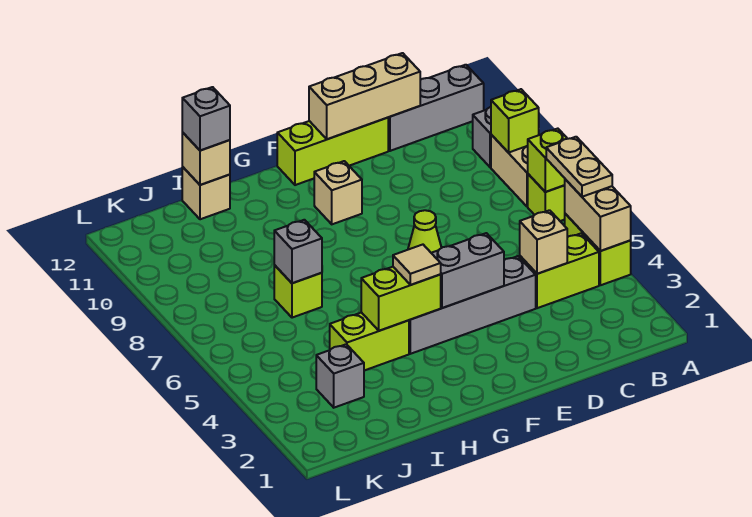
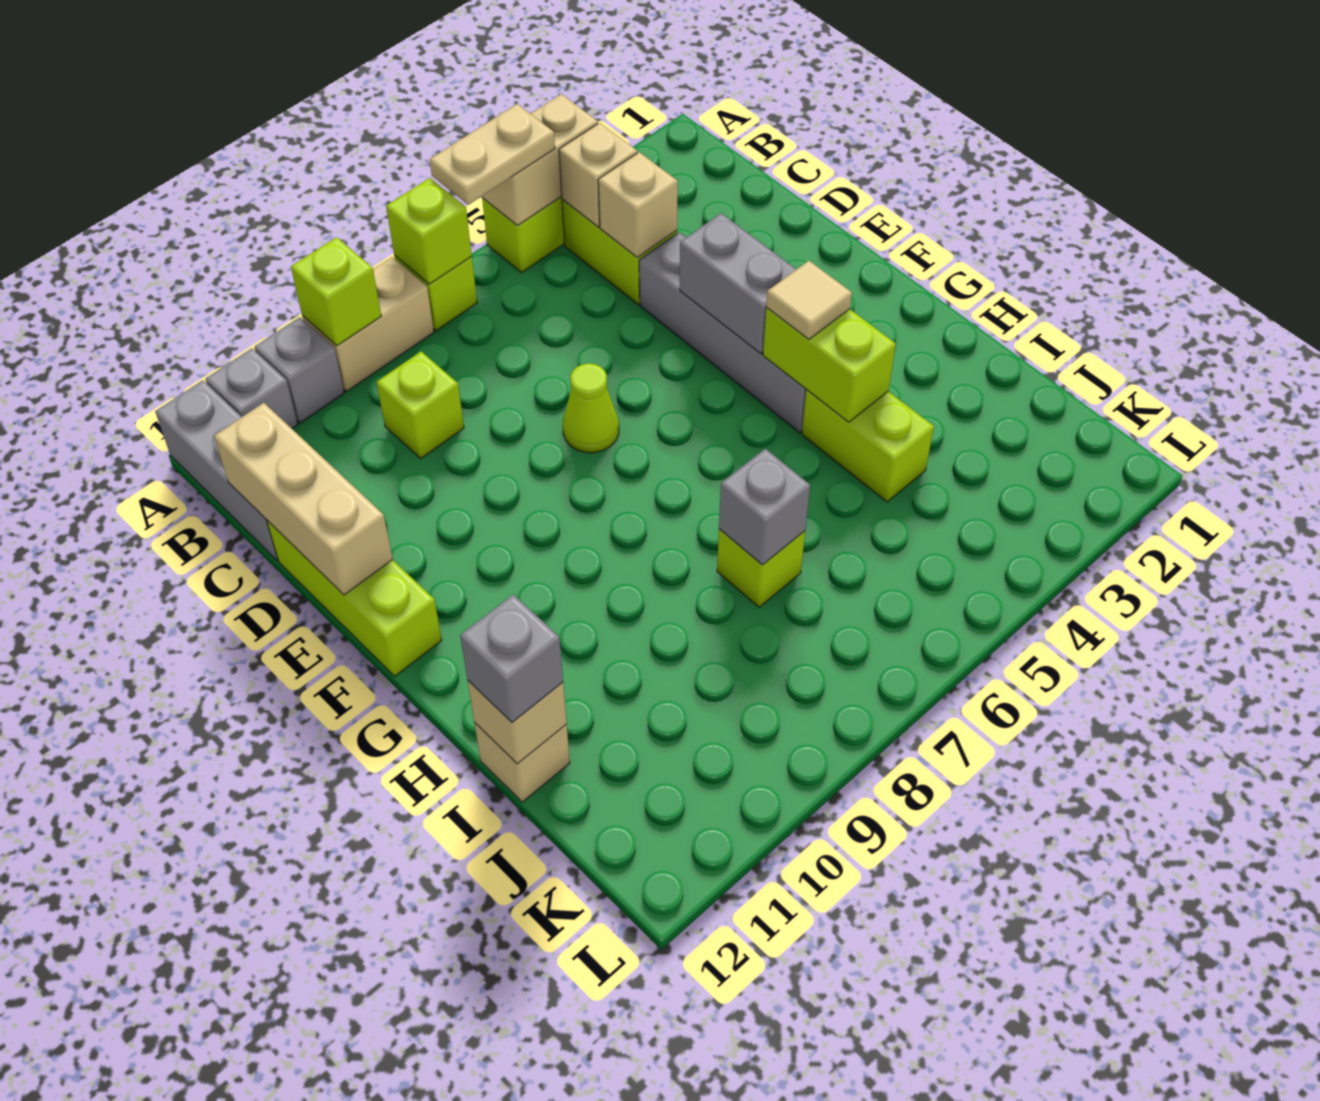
none -> lime brick C9 level 1
tan brick F10 level 1 -> tan brick B4 level 2
grey brick J3 level 1 -> grey brick A11 level 1

